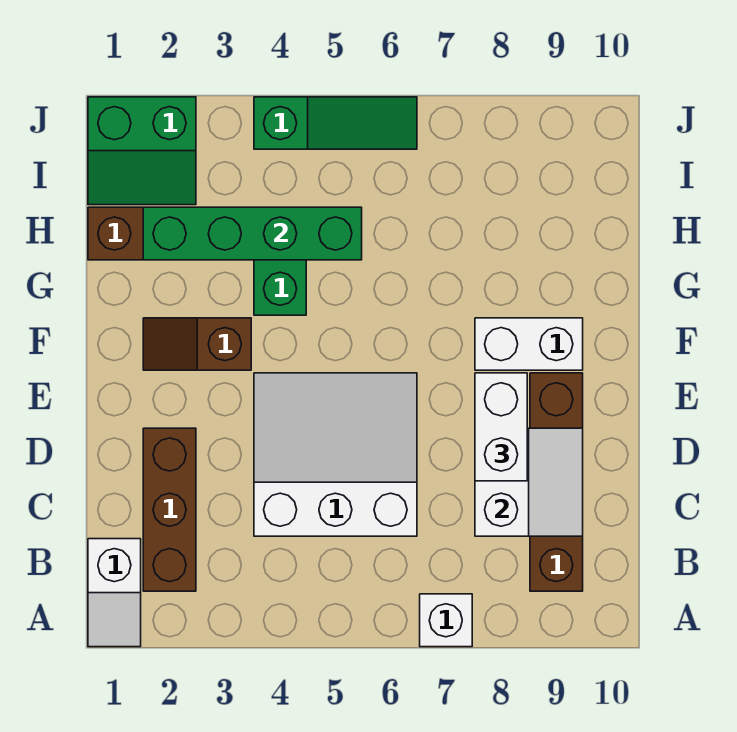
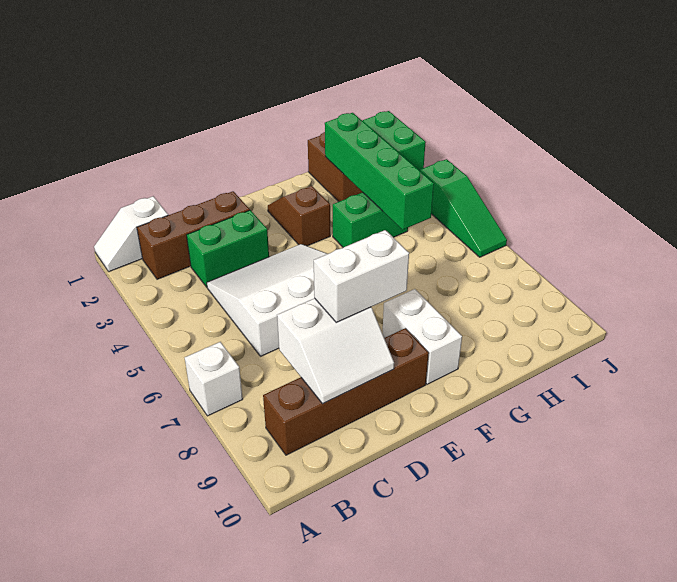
none -> green brick C3:D3 level 1
white slope C4:E6 level 1 top C -> white slope C4:E6 level 1 top 6

